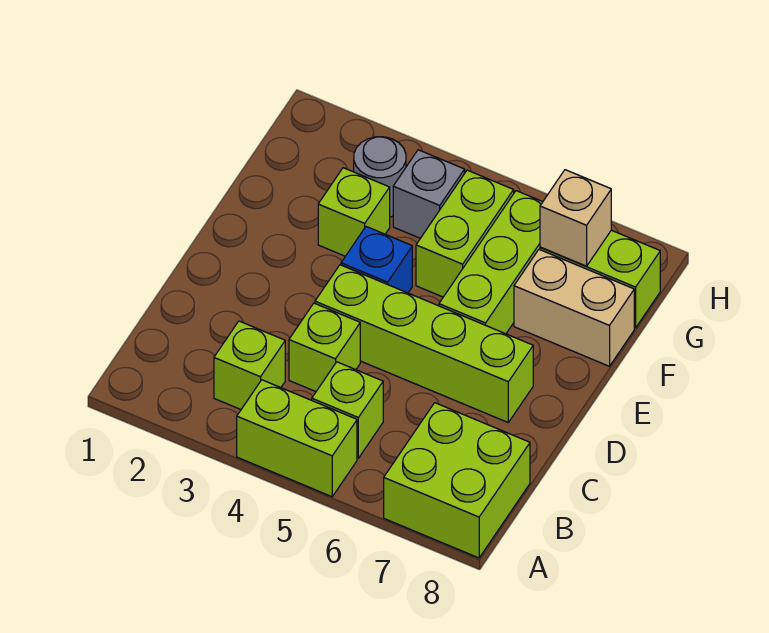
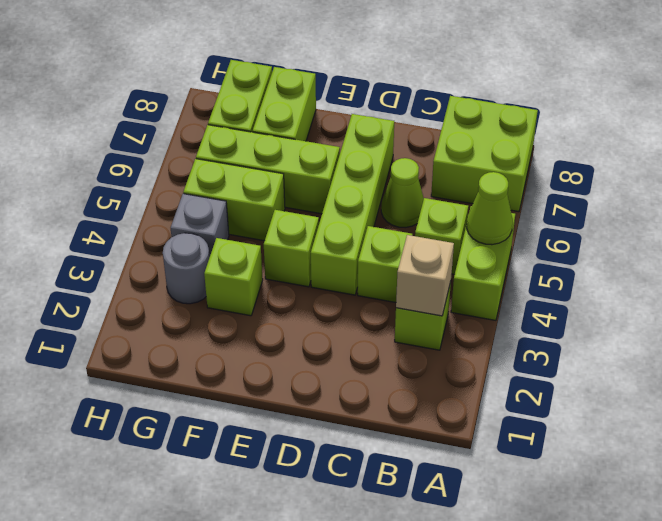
none -> lime cone A5 level 2
none -> lime cone C6 level 1
blue brick E4 level 1 -> lime brick E4 level 1
tan brick F7:F8 level 1 -> lime brick F7:F8 level 1
tan brick G7 level 2 -> tan brick B3 level 2

